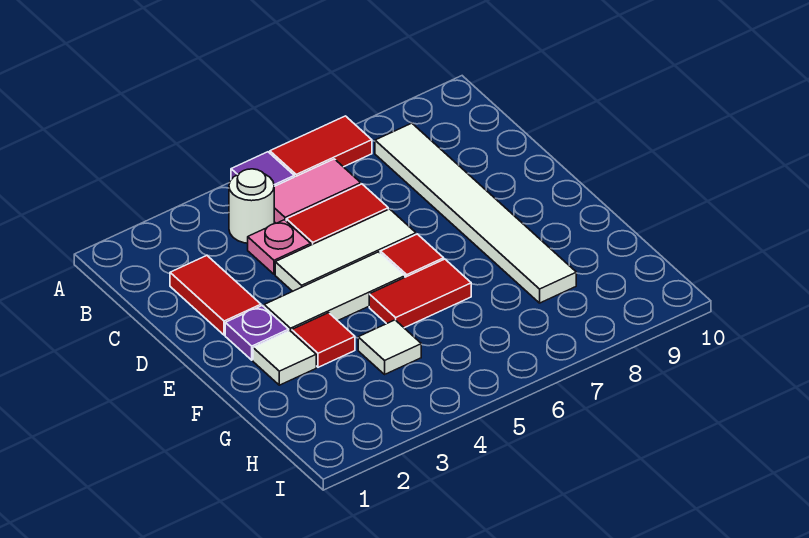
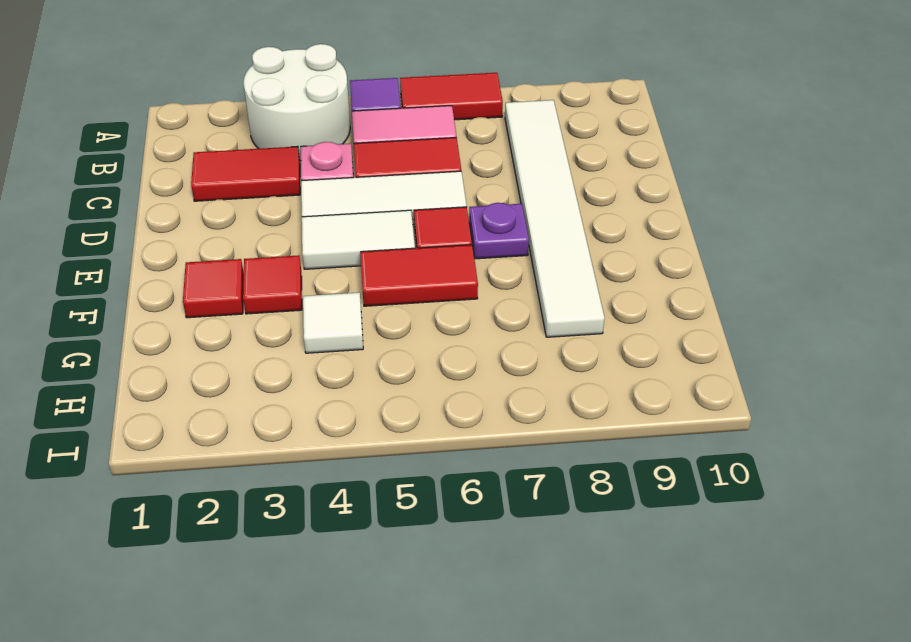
white round brick B4 level 1 -> white round brick A3:B4 level 1
red tile C2:D2 level 1 -> red tile C2:C3 level 1
purple plate E2 level 1 -> purple plate E7 level 1
white tile E3:E5 level 1 -> white tile E4:E5 level 1
white tile F2 level 1 -> red tile F2 level 1

